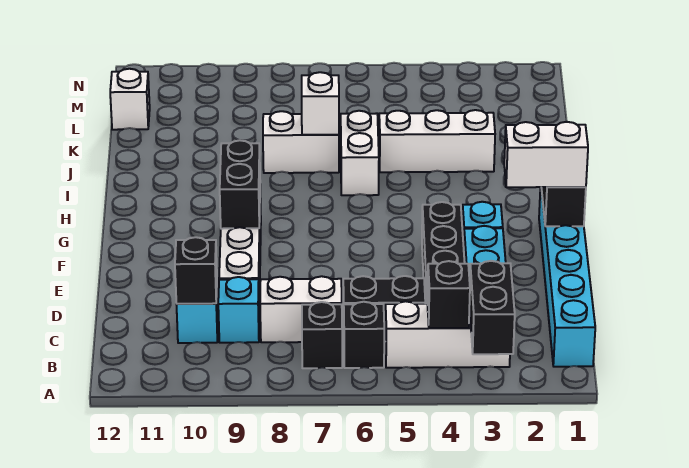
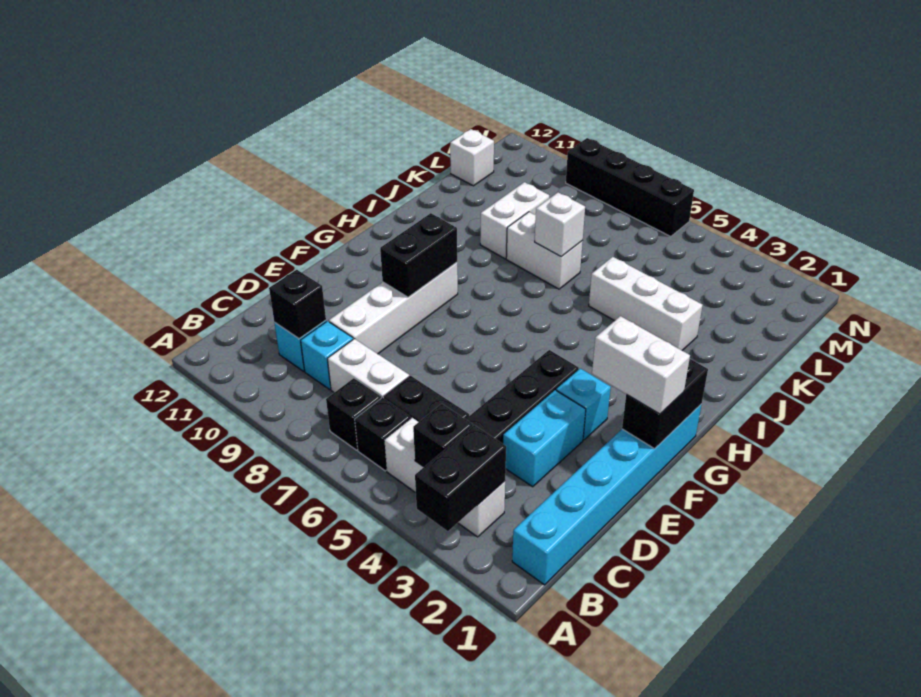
white brick I6:J6 level 1 -> white brick J9:K9 level 1
none -> black brick N6:N9 level 1

